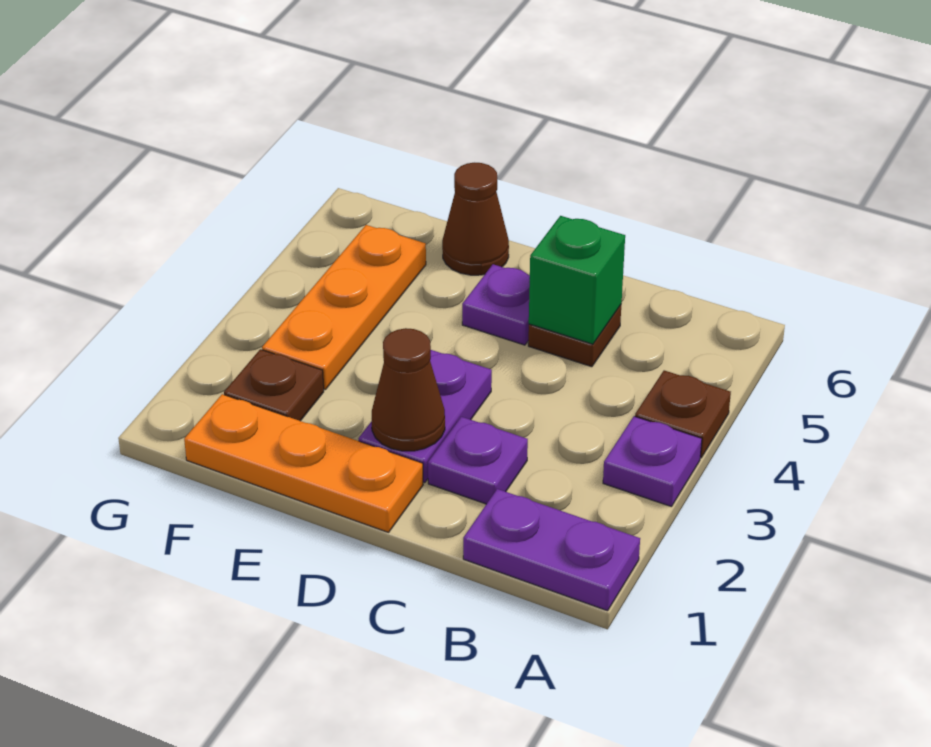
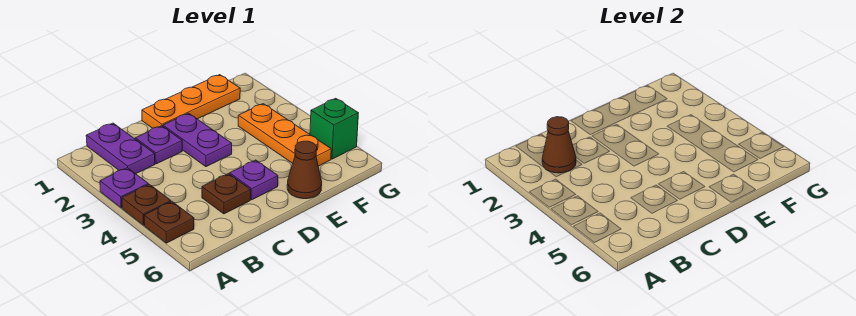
purple plate A1:B1 level 1 -> purple plate B1:B2 level 1
green brick C5 level 2 -> green brick G5 level 1
brown cone D2 level 2 -> brown cone B2 level 2
brown plate F2 level 1 -> brown plate A5 level 1

